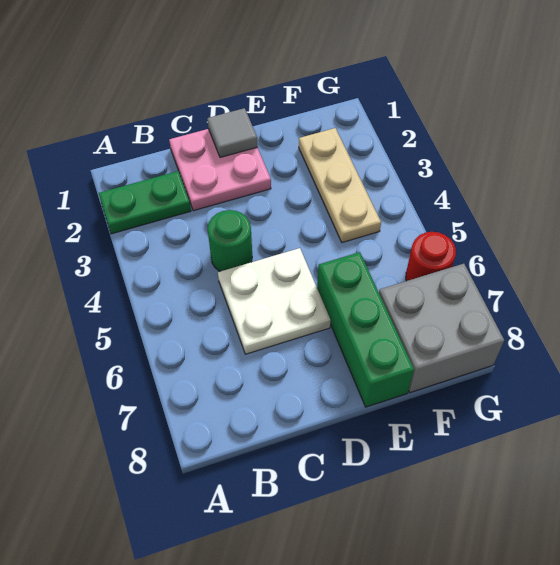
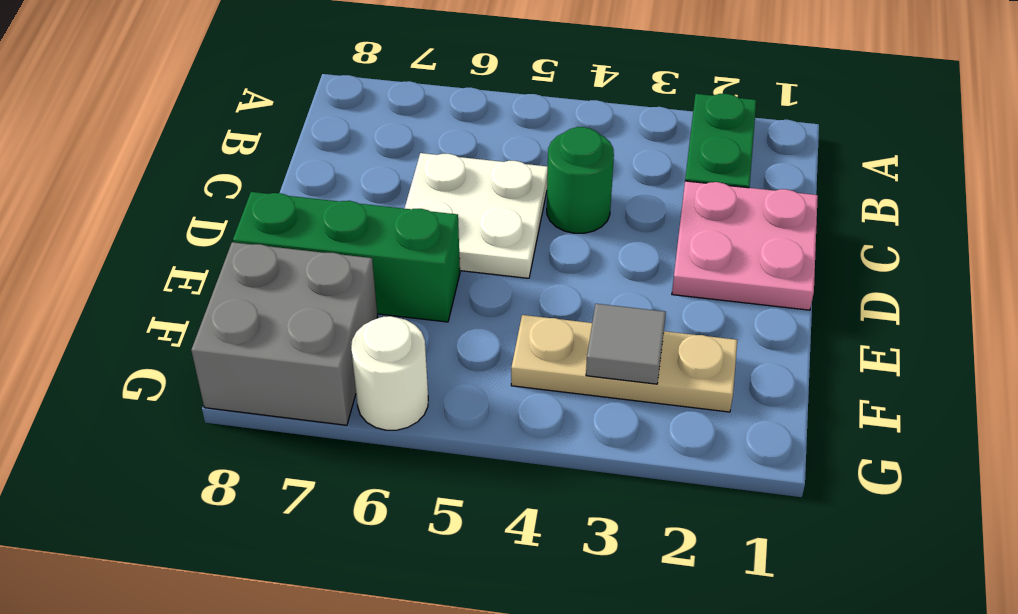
grey tile D1 level 2 -> grey tile F3 level 2
red round brick G6 level 1 -> white round brick G6 level 1

